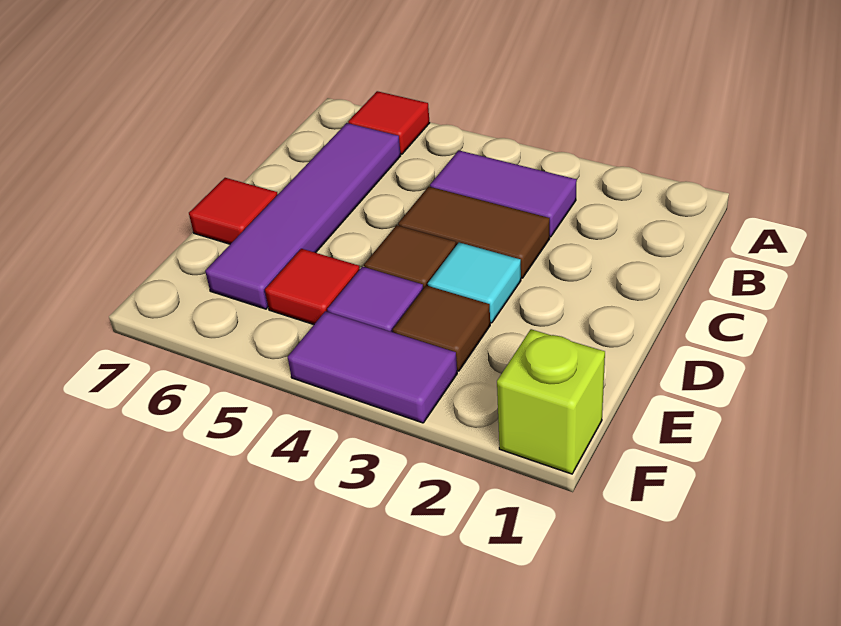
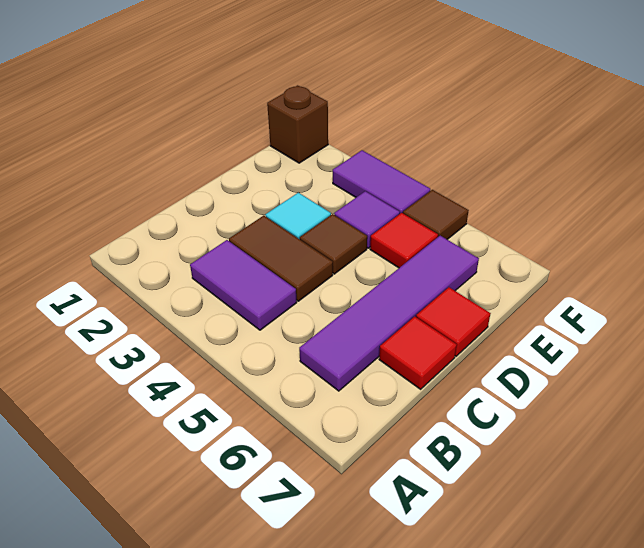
red tile A6 level 1 -> red tile C7 level 1
brown tile E3 level 1 -> brown tile F5 level 1
lime brick F1 level 1 -> brown brick F1 level 1

